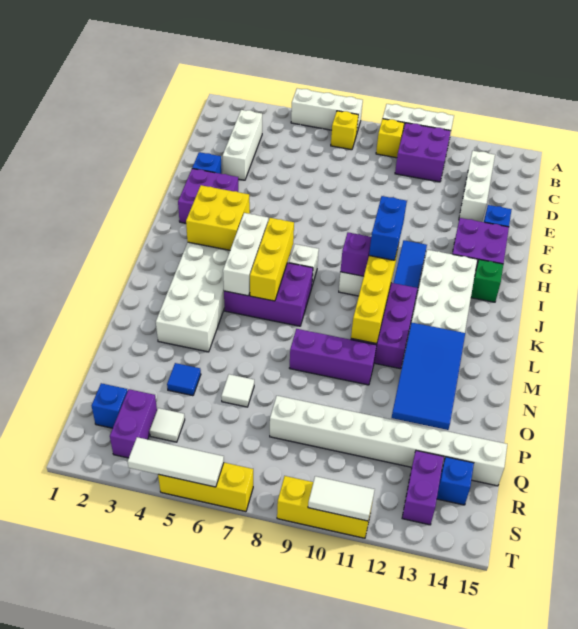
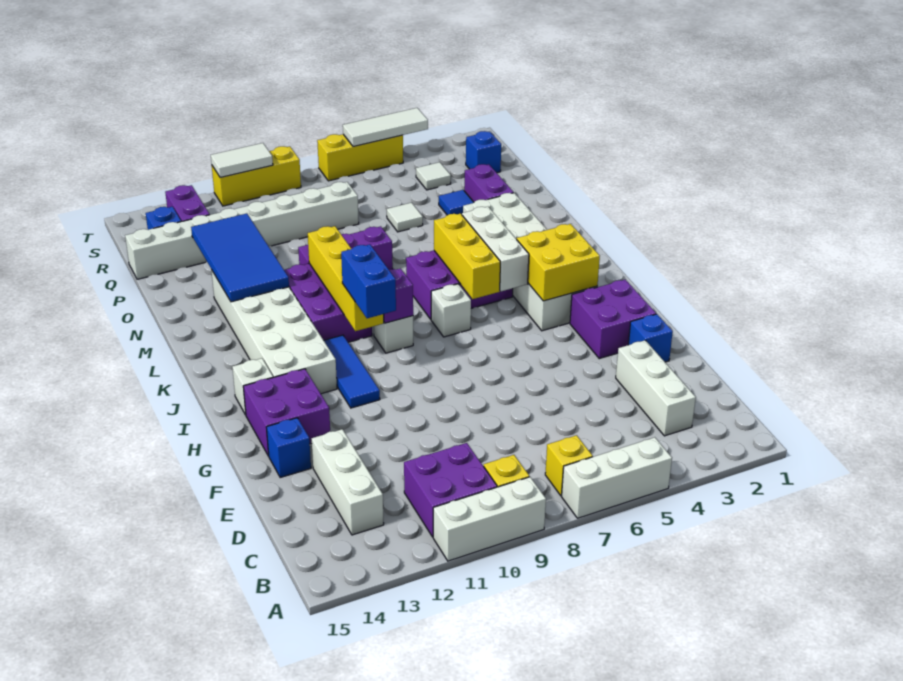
green brick I14 level 1 -> white brick I14 level 1
purple brick R3:S3 level 1 -> purple brick O3:P3 level 1

